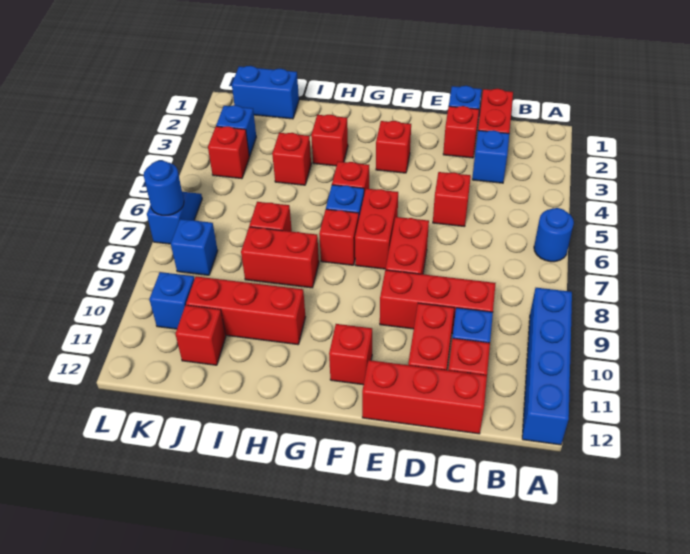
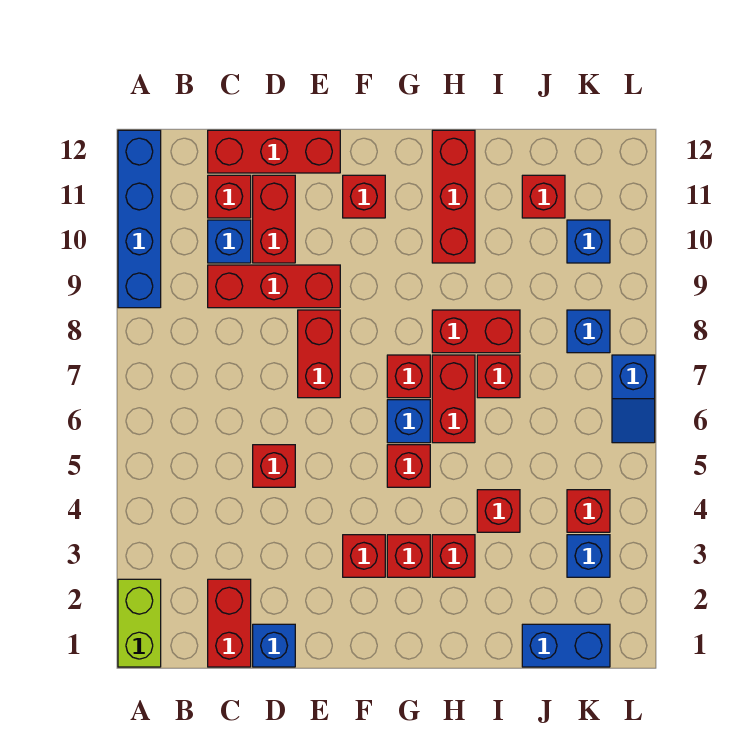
none -> lime brick A1:A2 level 1
blue round brick A6 level 1 -> none
blue brick C3 level 1 -> none
red brick D2 level 1 -> red brick G3 level 1
red brick F6:F7 level 1 -> red brick H6:H7 level 1
red brick H10:J10 level 1 -> red brick H10:H12 level 1
blue round brick L7 level 2 -> none

